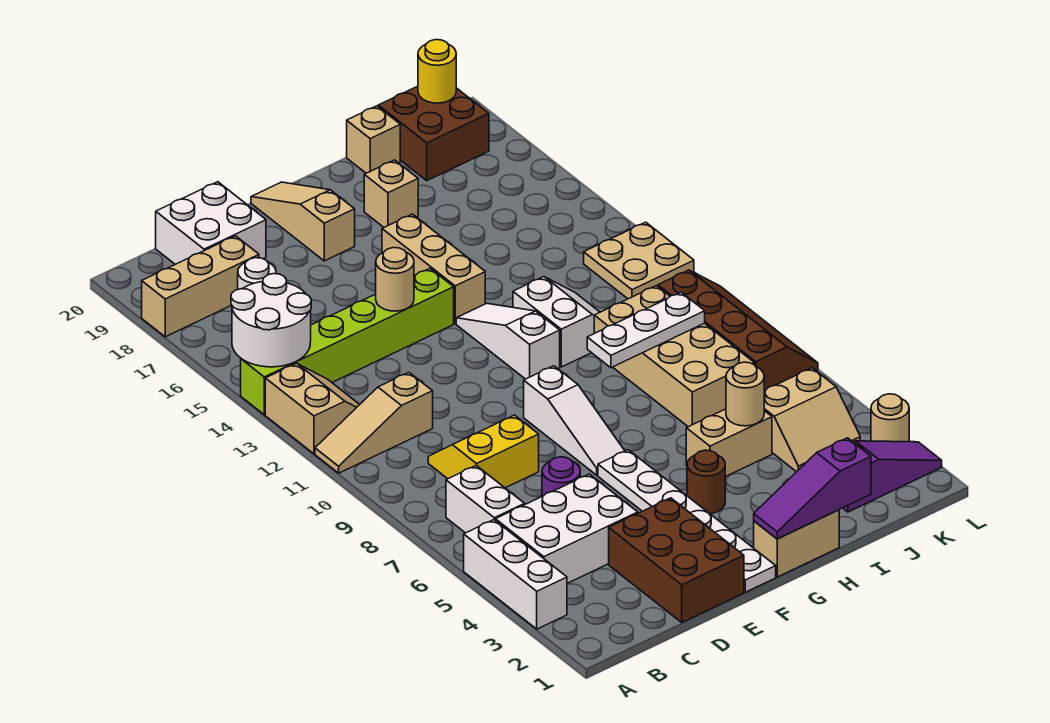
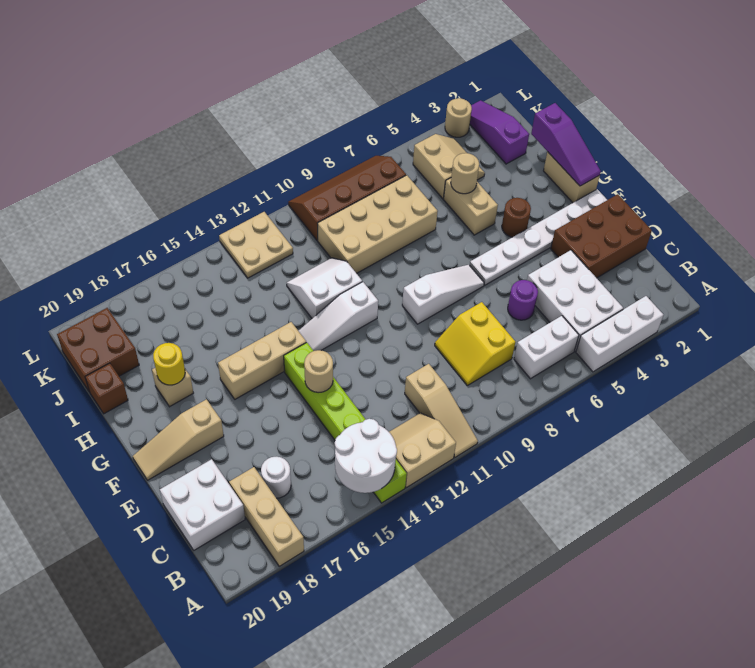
white plate H9:J9 level 2 -> none
tan brick I20 level 1 -> brown brick I20 level 1
yellow round brick K20 level 2 -> yellow round brick H18 level 2

